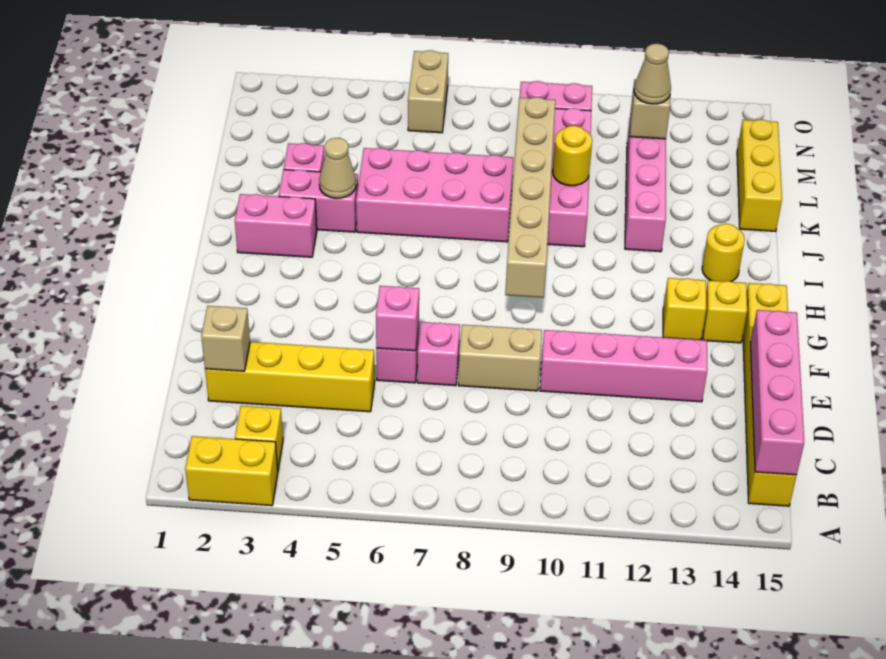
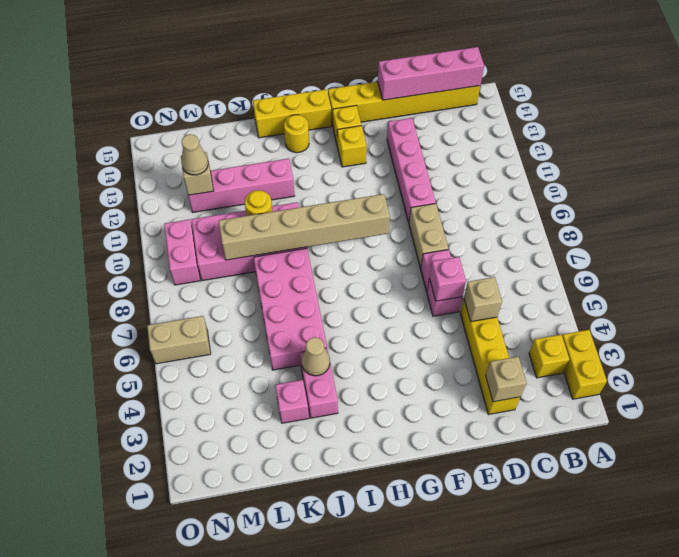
none -> tan brick D5 level 2
pink brick I2:I3 level 1 -> none
yellow brick K15:M15 level 1 -> yellow brick H15:J15 level 1

